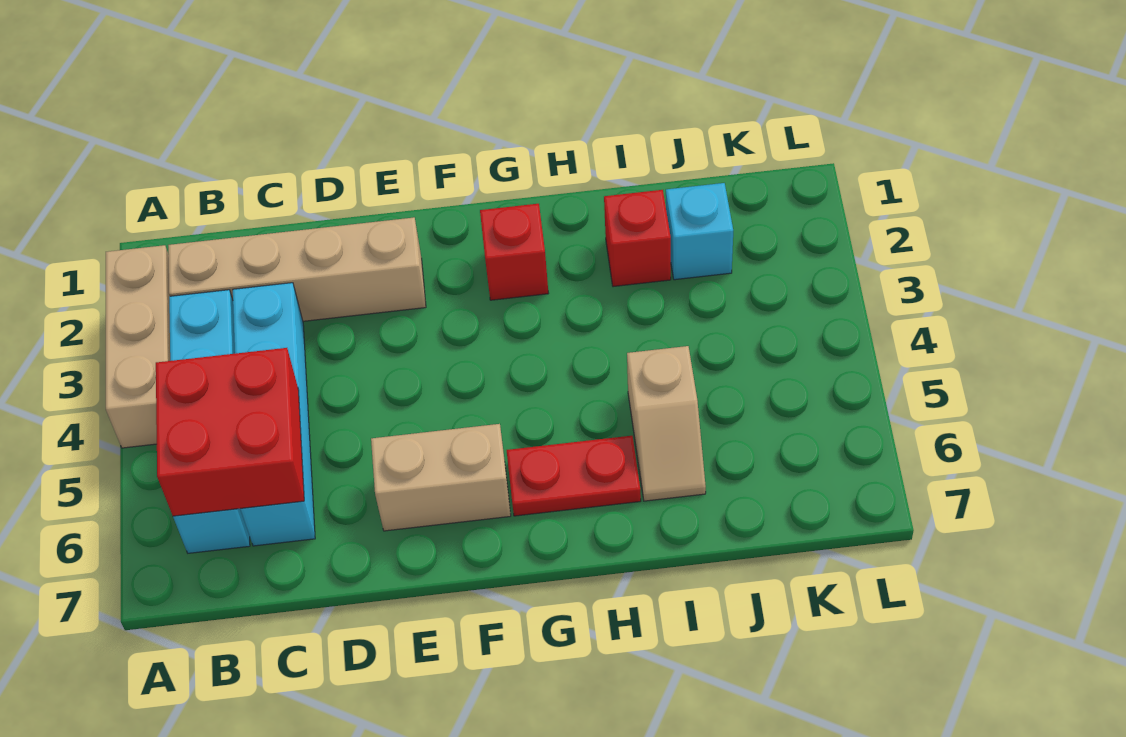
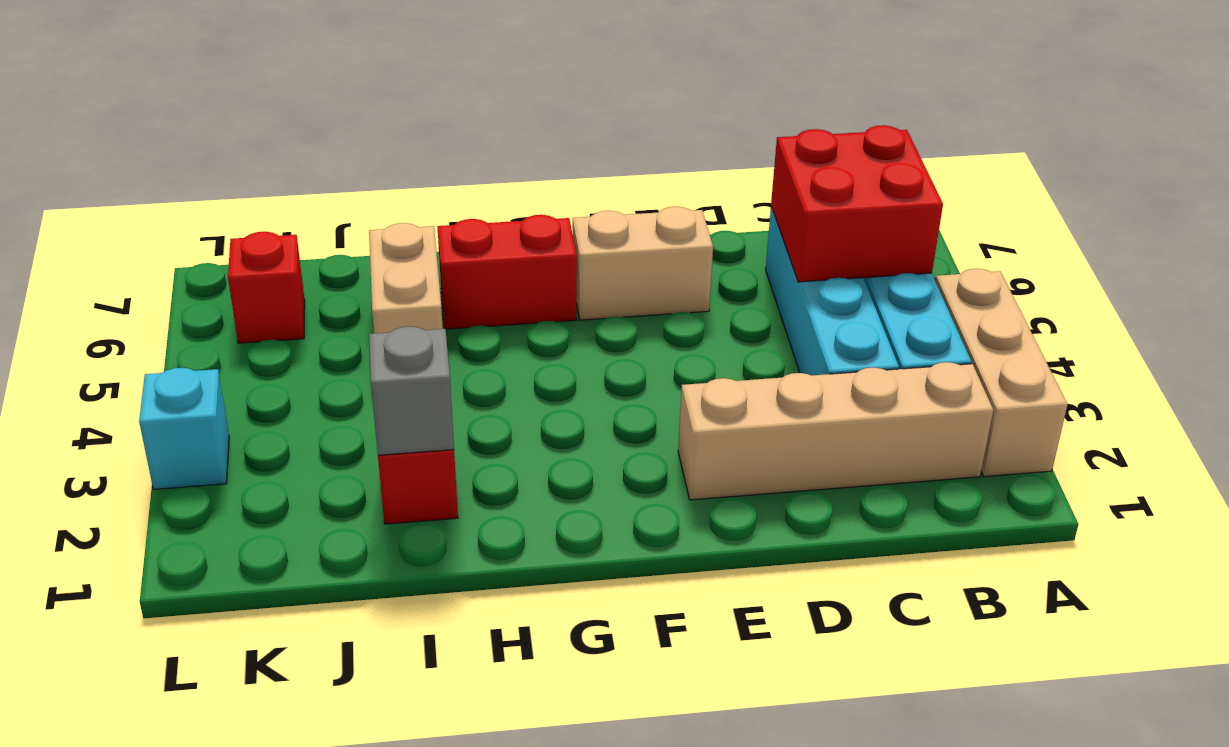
red brick G2 level 1 -> red brick K6 level 1
red plate G6:H6 level 1 -> red brick G6:H6 level 1
none -> grey brick I2 level 2
tan slope I5:I6 level 1 top 5 -> tan brick I5:I6 level 1
cyan brick J2 level 1 -> cyan brick L3 level 1

